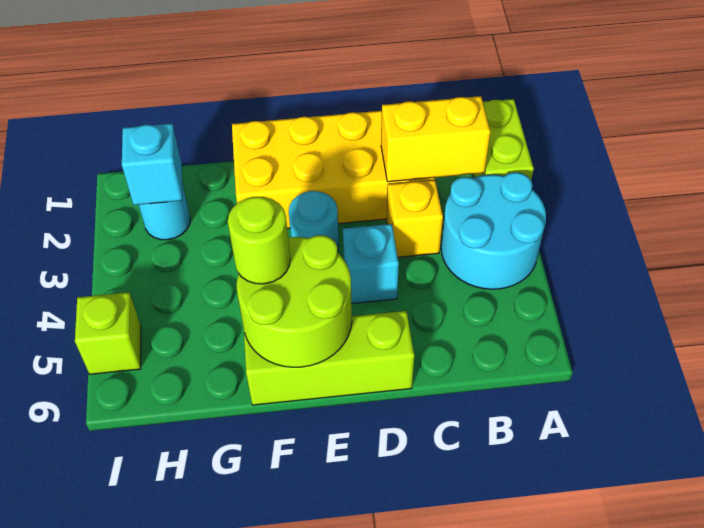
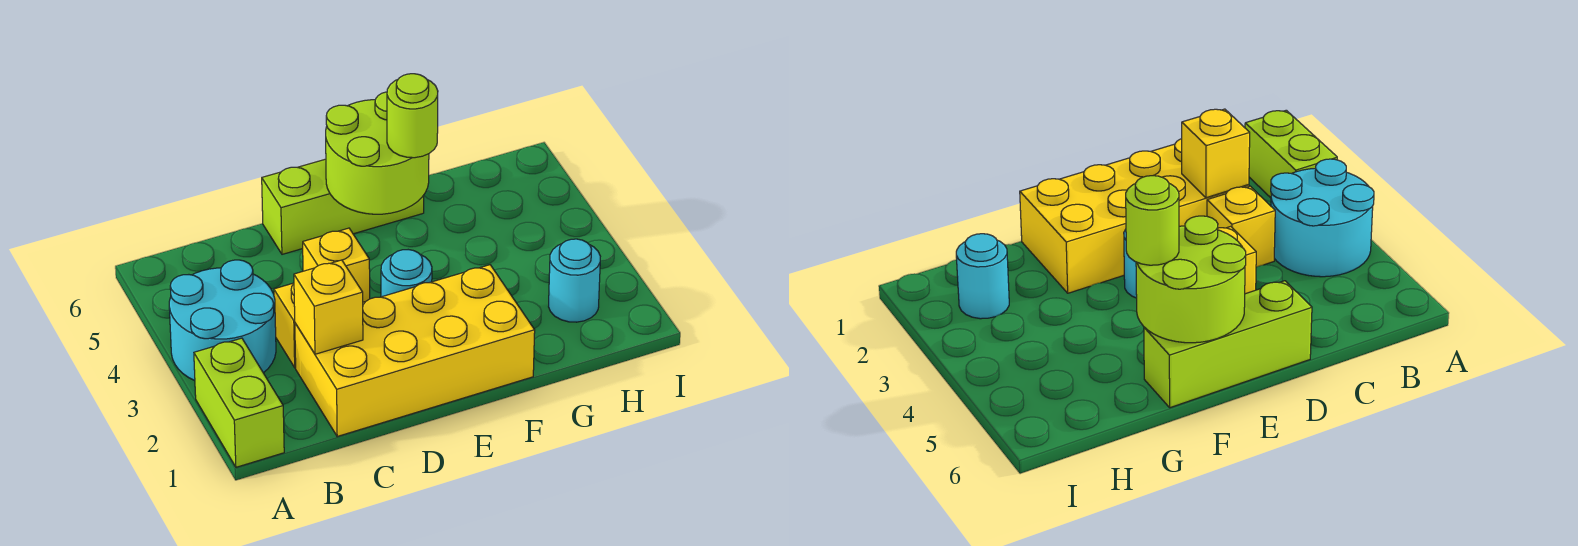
yellow brick B2:C2 level 2 -> yellow brick C2 level 2
cyan brick D4 level 1 -> yellow brick D4 level 1
cyan brick H2 level 2 -> none
lime brick I5 level 1 -> none

